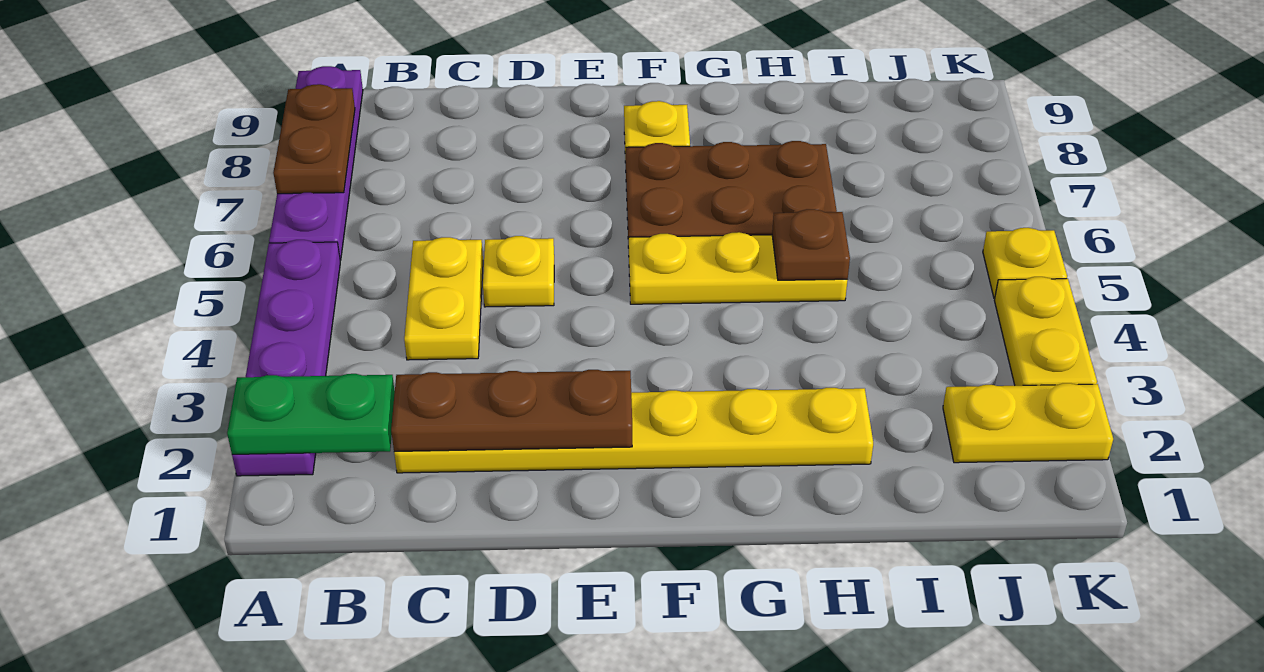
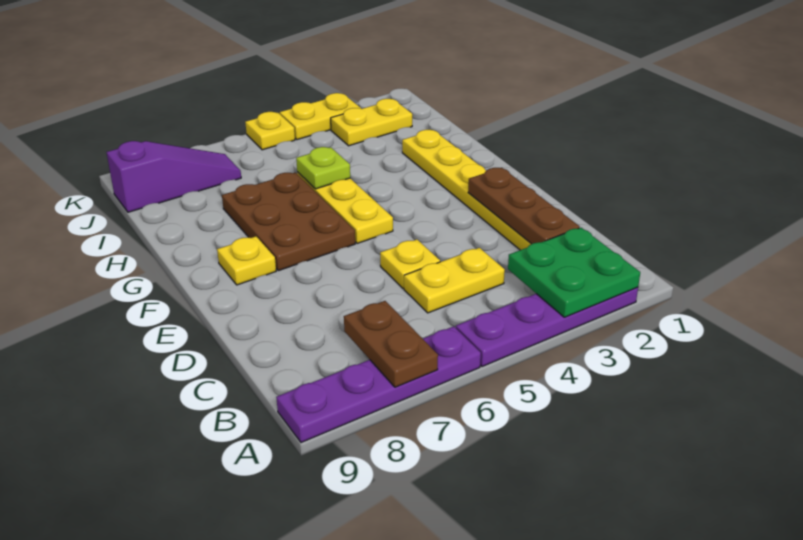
green plate A2:B2 level 2 -> green plate A2:B3 level 2
brown plate A7:A8 level 2 -> brown plate A7:B7 level 2
brown plate H5 level 2 -> lime plate H5 level 2
yellow plate J2:K2 level 1 -> yellow plate J2:J3 level 1
none -> purple slope J7:J9 level 1 top 9

